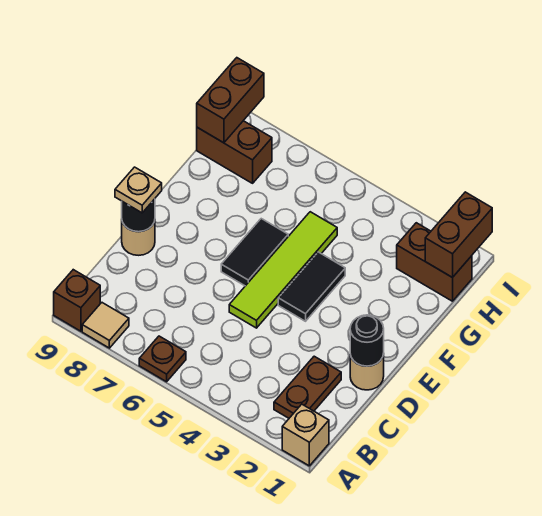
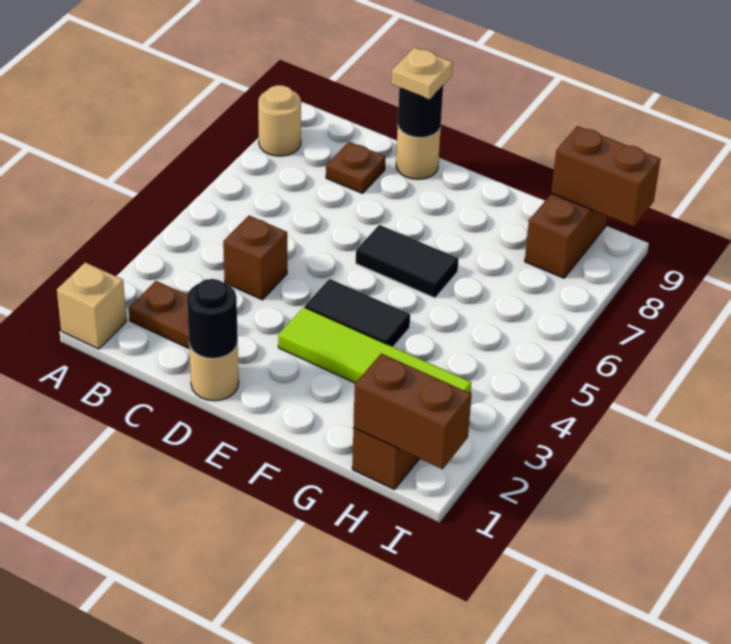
brown plate A6 level 1 -> brown plate C8 level 1
tan tile A8 level 1 -> tan round brick A8 level 1
brown brick A9 level 1 -> brown brick C4 level 1
lime tile D5:G5 level 1 -> lime tile E3:H3 level 1

